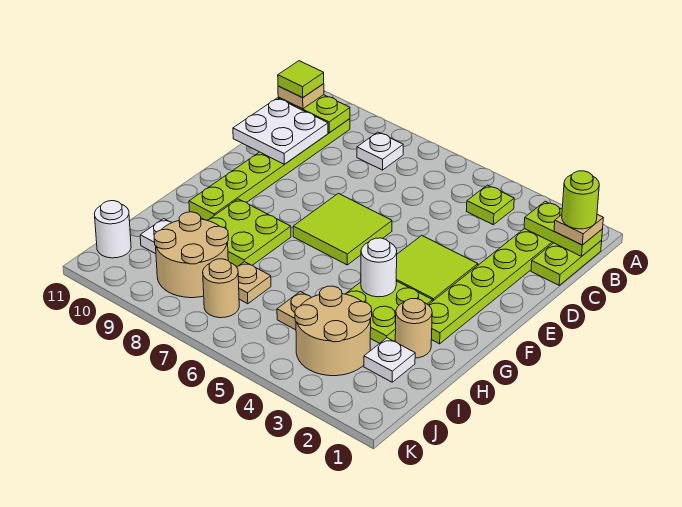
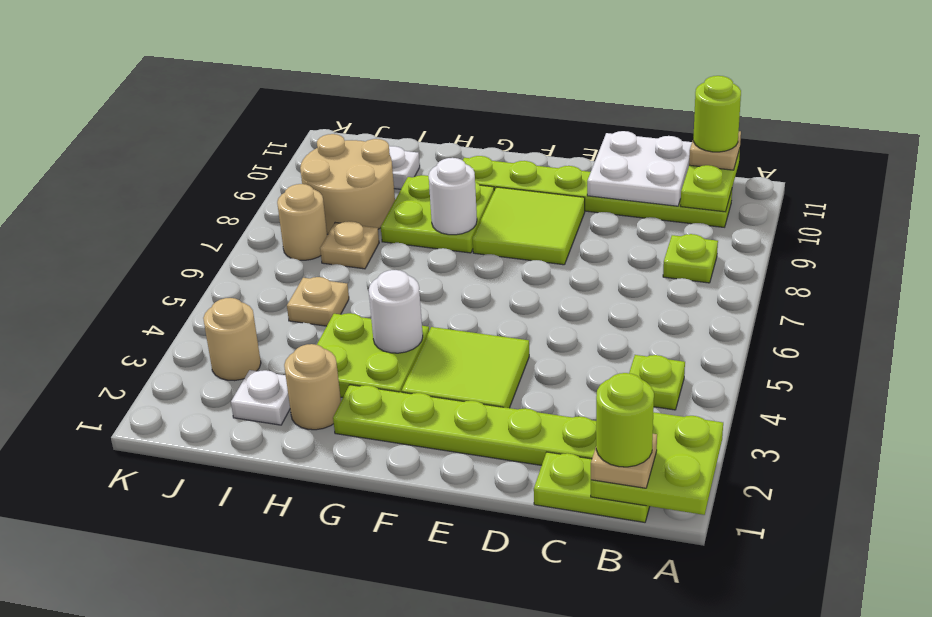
lime plate B1:B2 level 2 -> lime plate A1:B2 level 2
white plate B8 level 1 -> lime plate B8 level 1
lime tile B11 level 4 -> lime round brick B11 level 4
lime tile E6:F7 level 1 -> lime tile E8:F9 level 1
tan round brick I3:J4 level 1 -> tan round brick J3 level 1
white round brick J11 level 1 -> white round brick G8 level 2

